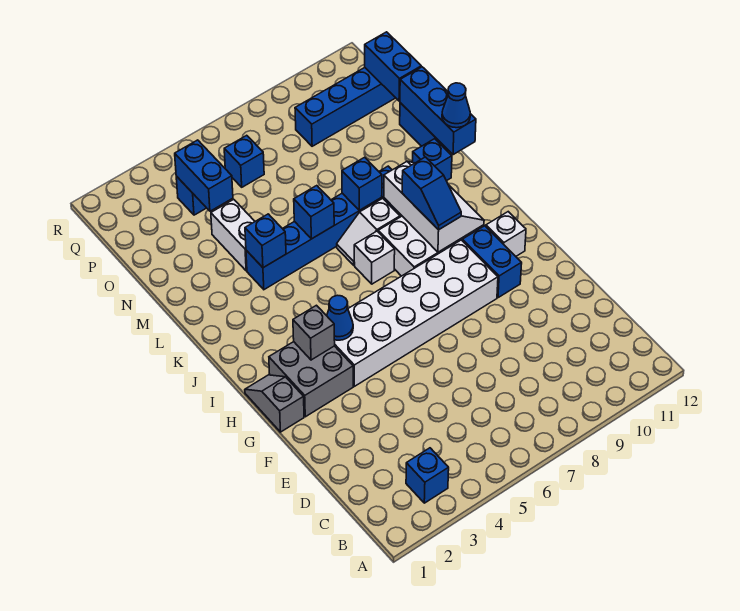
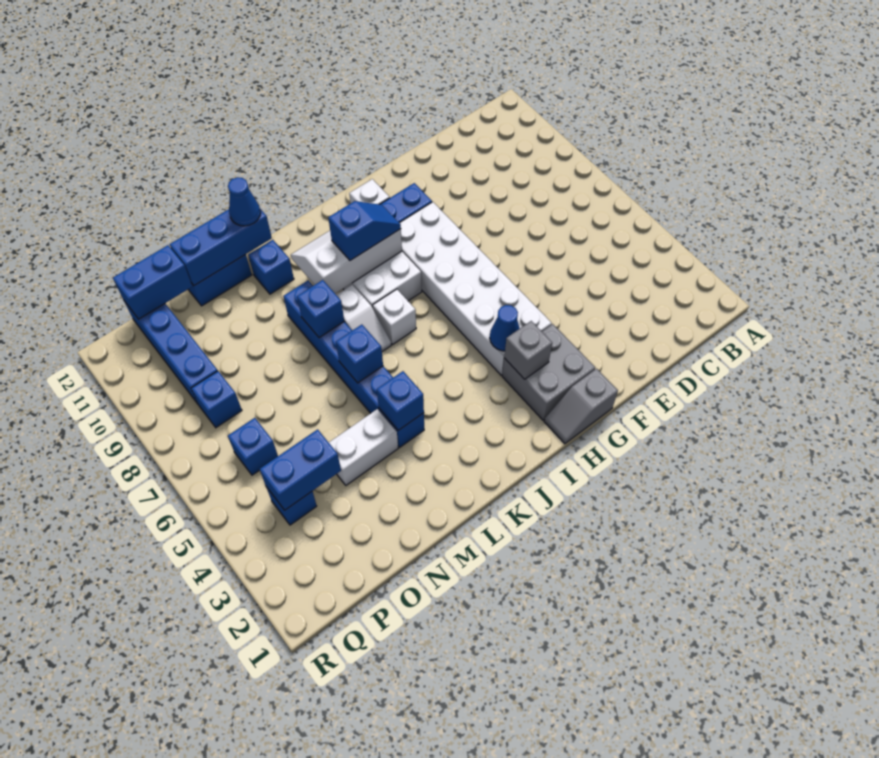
blue brick B3 level 1 -> blue brick P8 level 1

